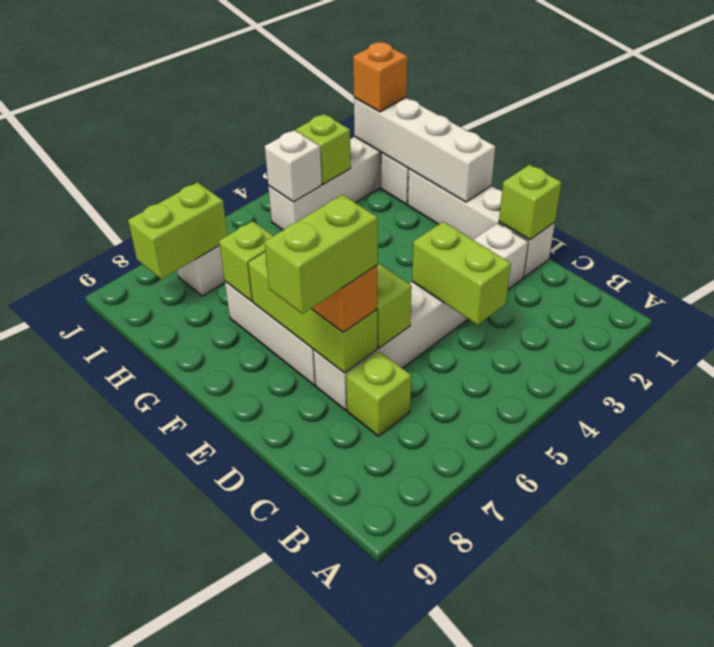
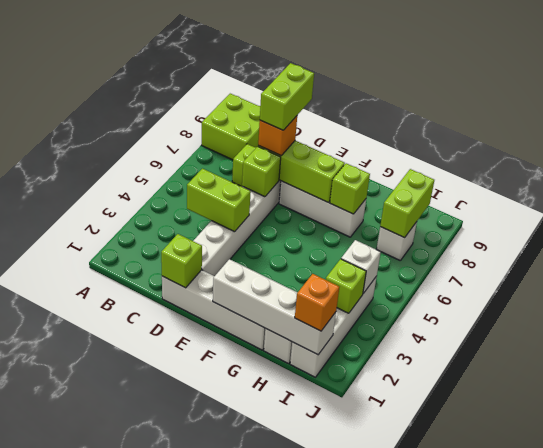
none -> lime brick A8:B9 level 1

